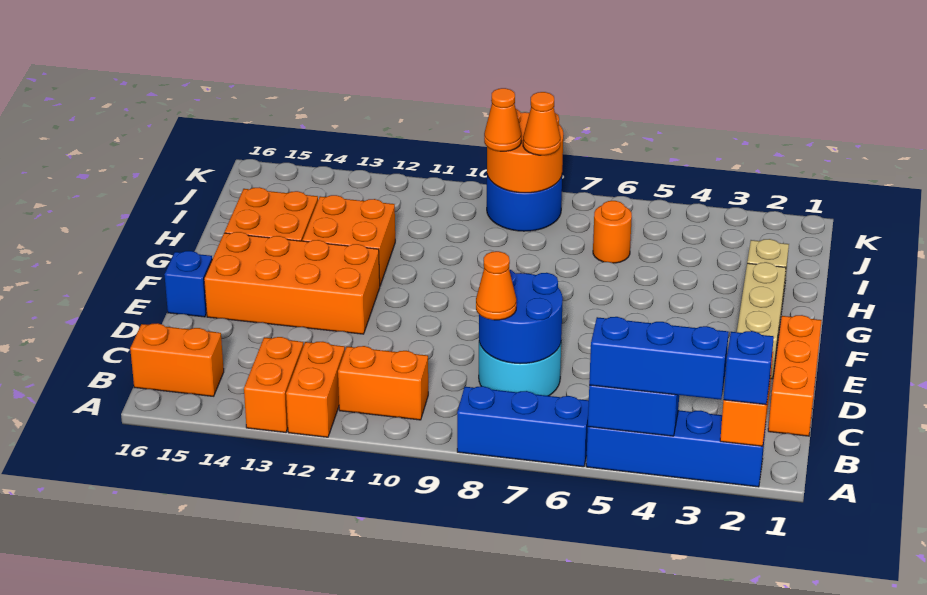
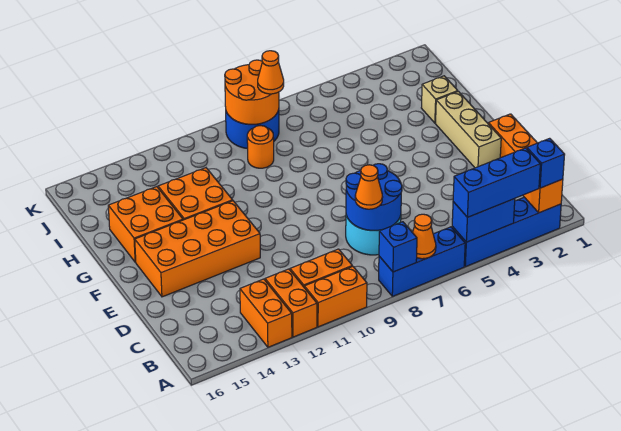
orange brick B15:B16 level 1 -> orange brick A10:A11 level 1
blue brick E16 level 1 -> blue brick A8 level 2
orange round brick I6 level 1 -> orange round brick I9 level 1
orange cone J9 level 3 -> orange cone A7 level 2

